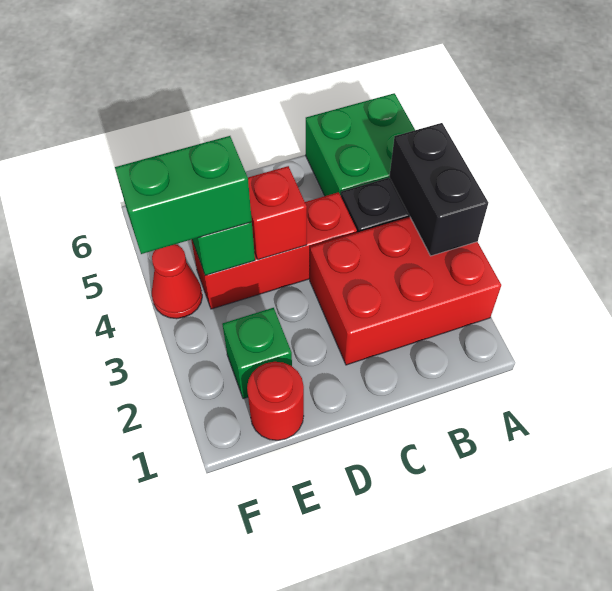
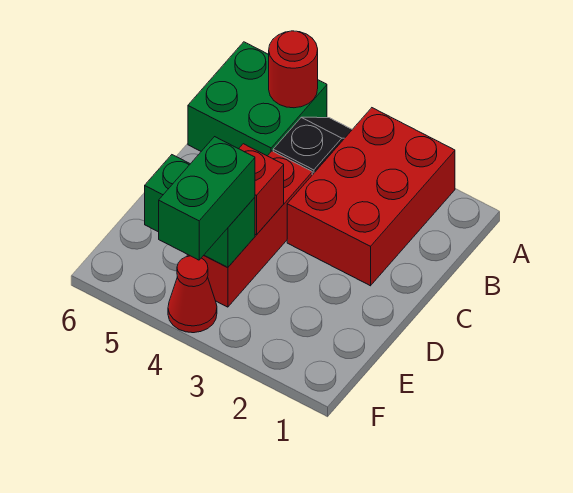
black brick A3:A4 level 2 -> none
red round brick E1 level 1 -> red round brick A5 level 2
green brick E2 level 1 -> none

